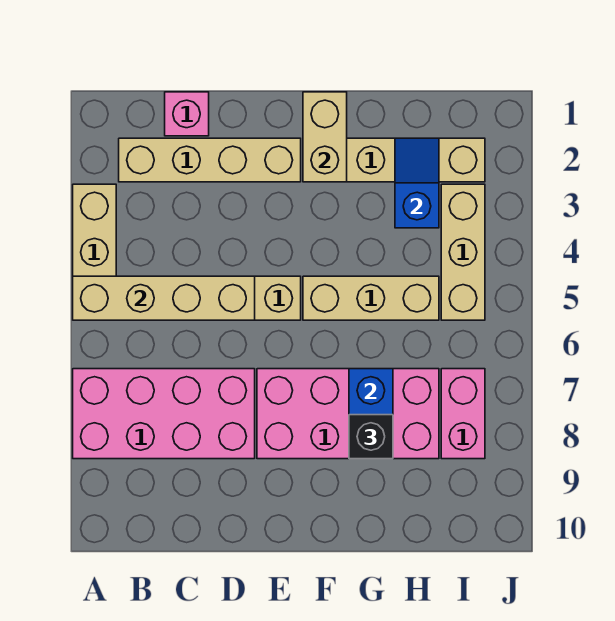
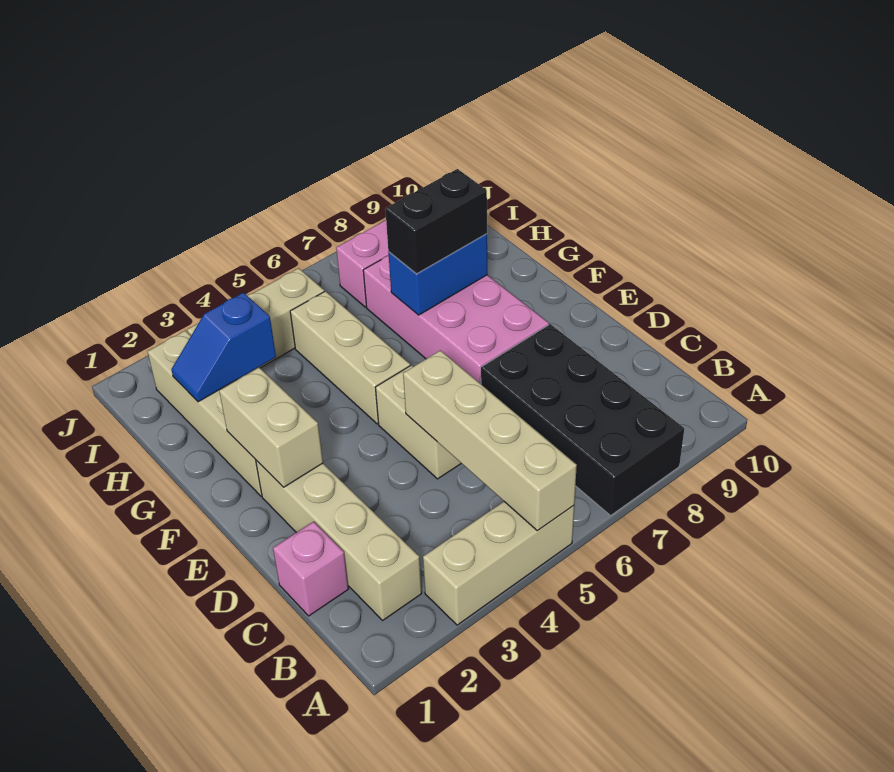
pink brick A7:D8 level 1 -> black brick A7:D8 level 1
tan brick F1:F2 level 2 -> tan brick E2:F2 level 2
black brick G8 level 3 -> black brick G7:G8 level 3

